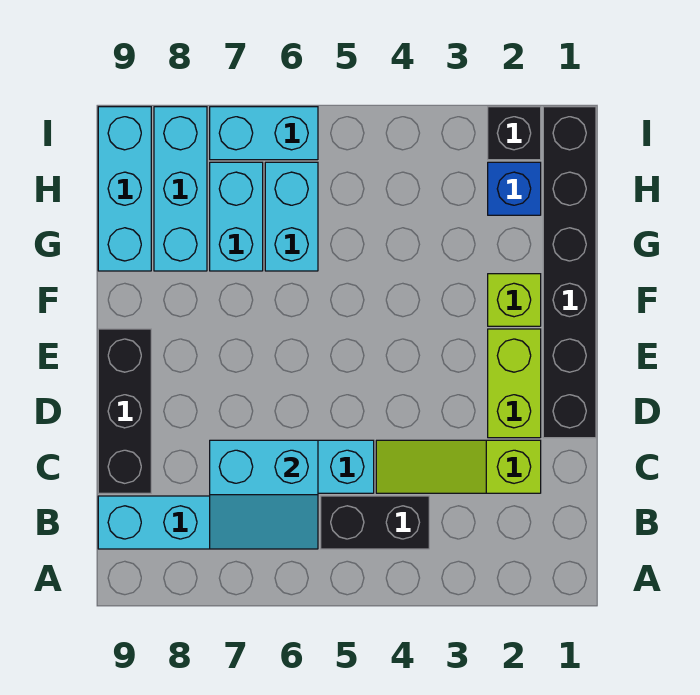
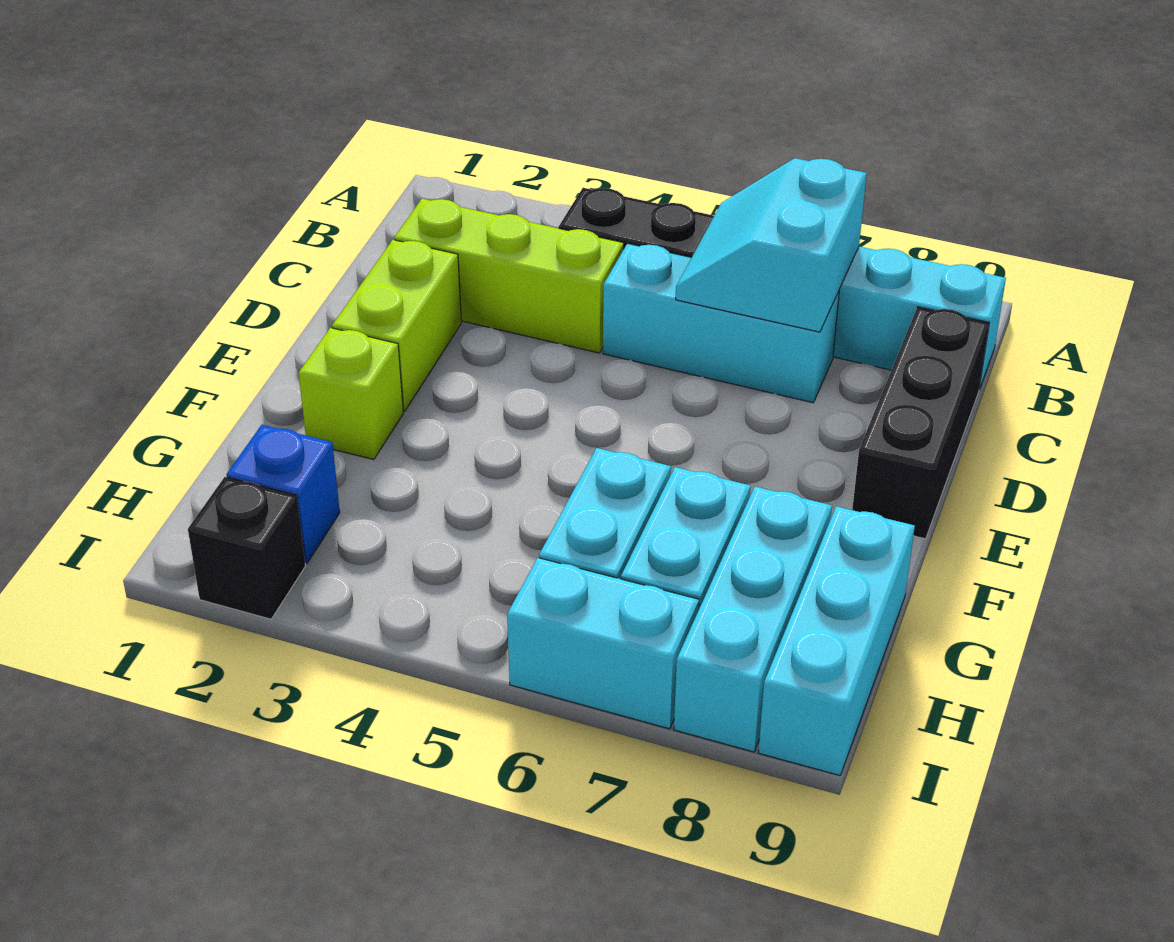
cyan slope B6:C7 level 2 top C -> cyan slope B6:C7 level 2 top 7
lime slope C2:C4 level 1 top 2 -> lime brick C2:C4 level 1
black brick D1:I1 level 1 -> none

